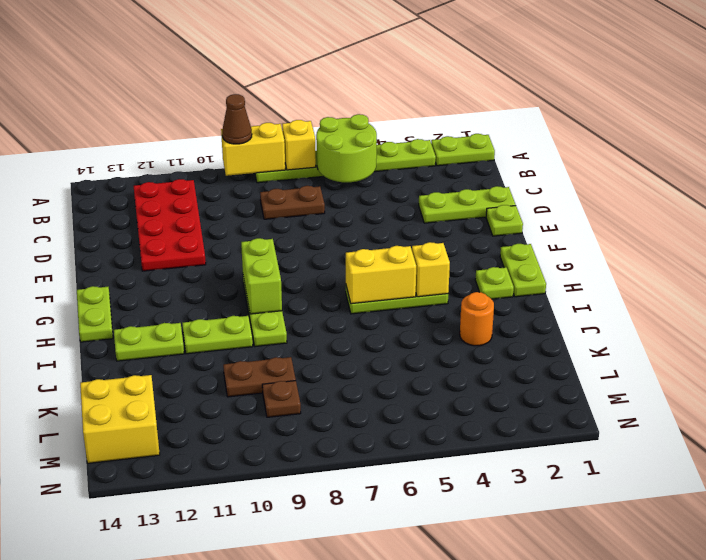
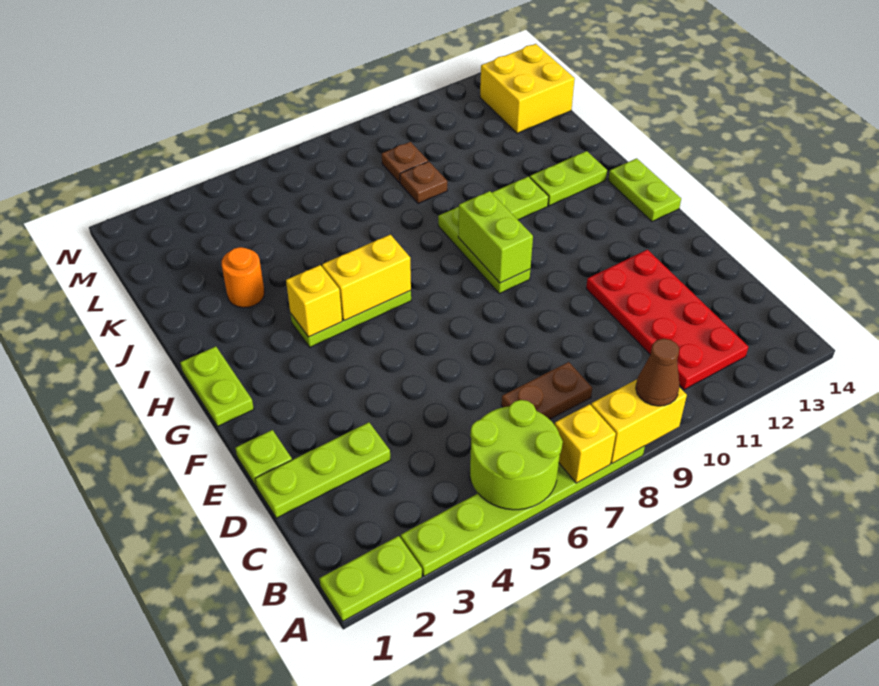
lime plate H2 level 1 -> none
brown plate K9:K10 level 1 -> brown plate K9 level 1

